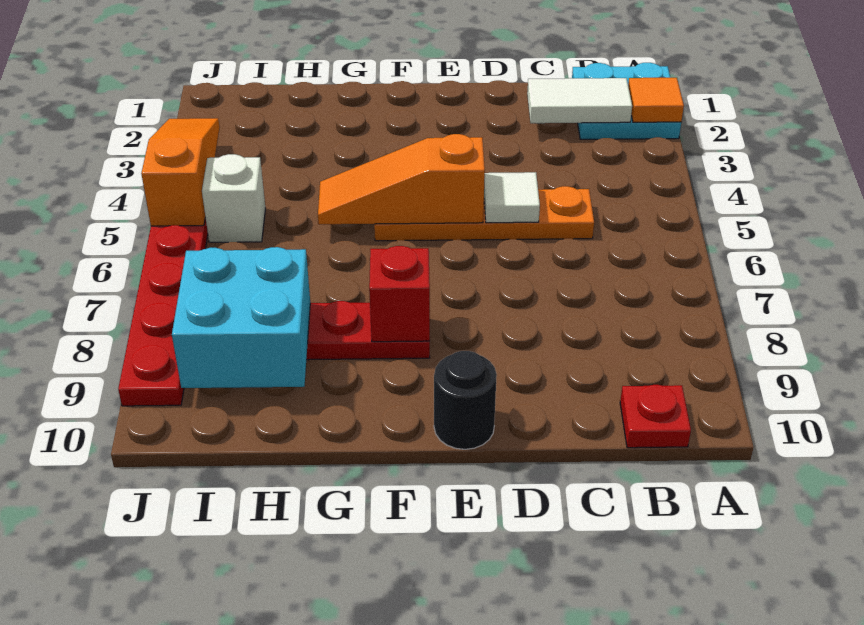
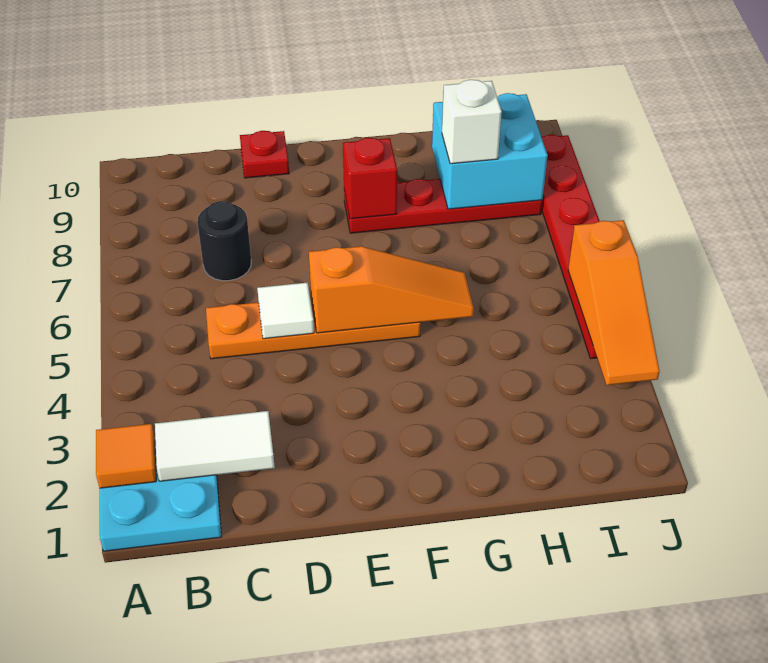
red plate B10 level 1 -> red plate D10 level 1
black round brick E10 level 1 -> black round brick C7 level 1
white brick I5 level 1 -> white brick H8 level 3

